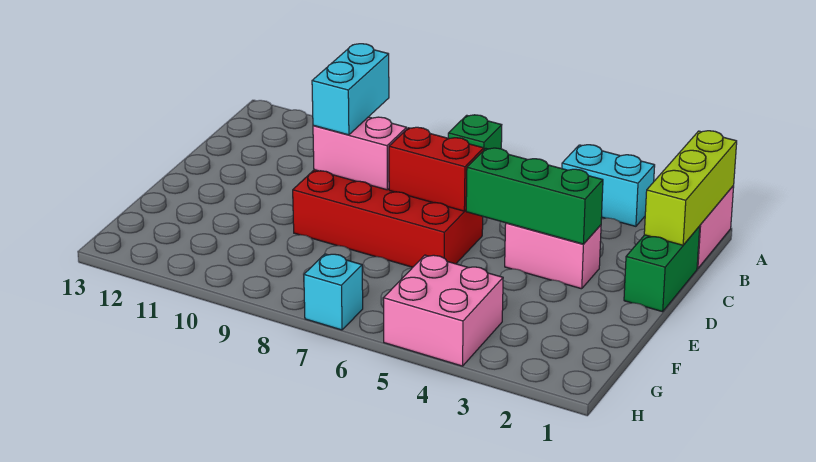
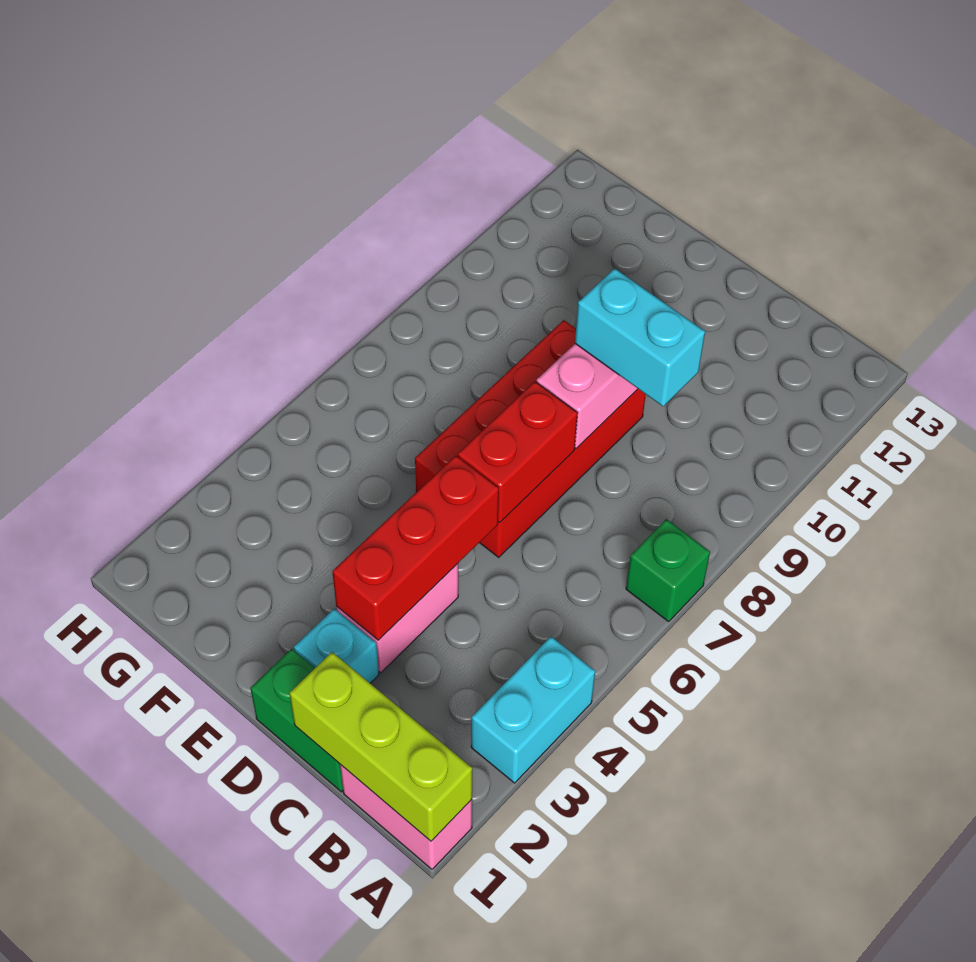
green brick D3:D5 level 2 -> red brick D3:D5 level 2
pink brick G4:H5 level 1 -> none
cyan brick H7 level 1 -> cyan brick D2 level 1

